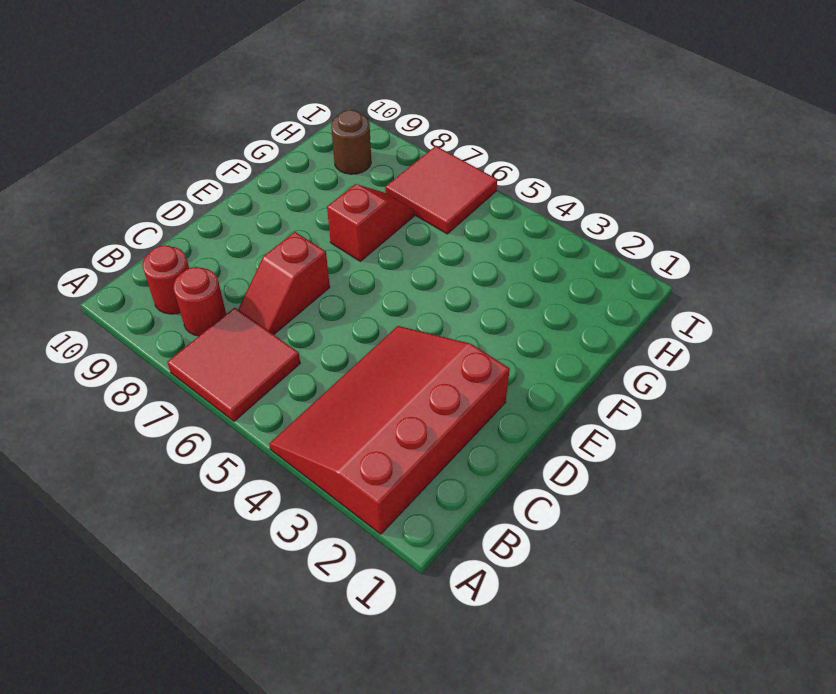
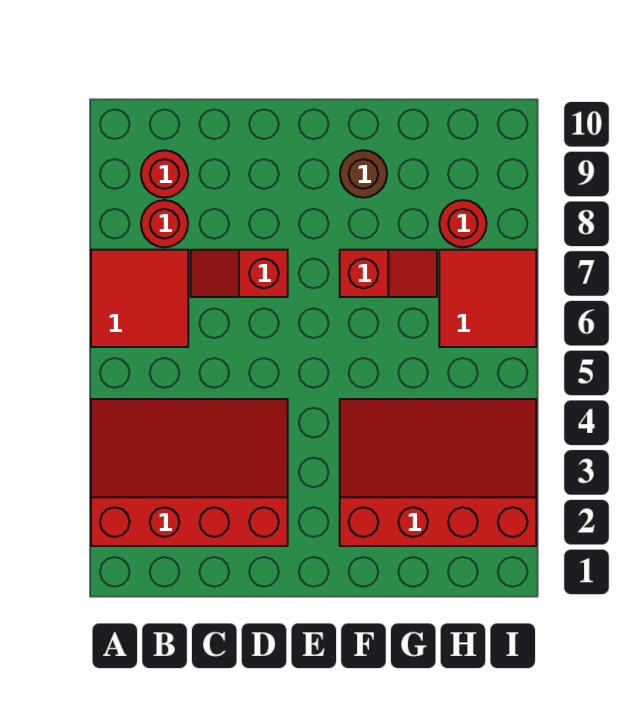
none -> red slope F2:I4 level 1 top 2
none -> red round brick H8 level 1
brown round brick H9 level 1 -> brown round brick F9 level 1

